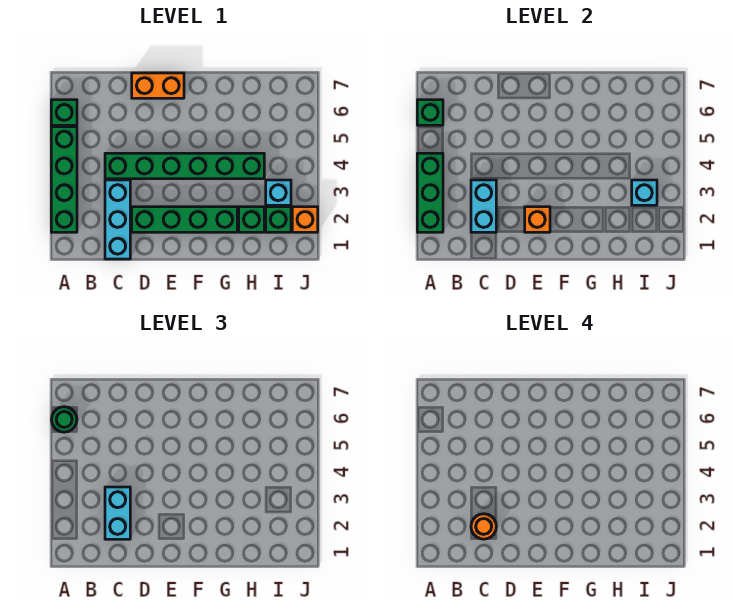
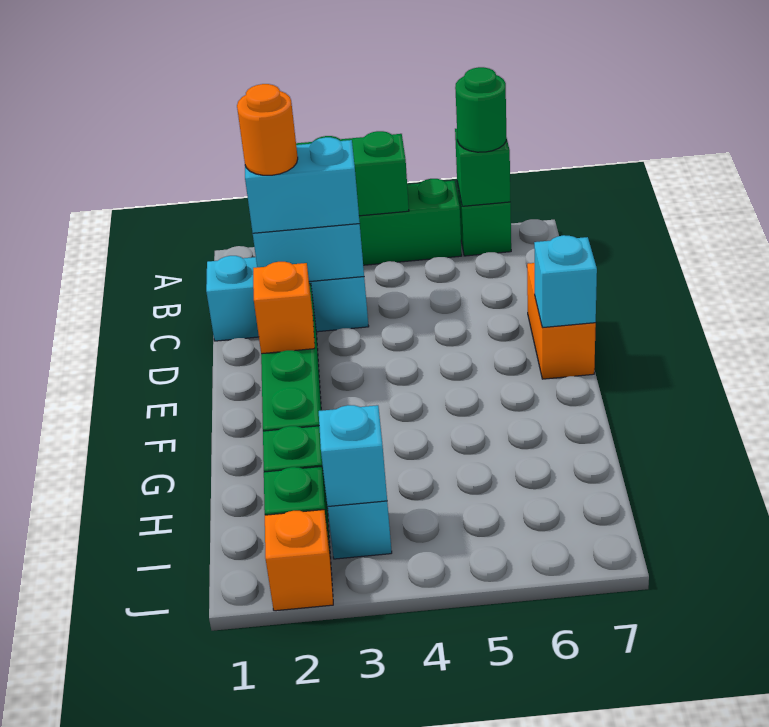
green brick C4:H4 level 1 -> none
none -> cyan brick E7 level 2

